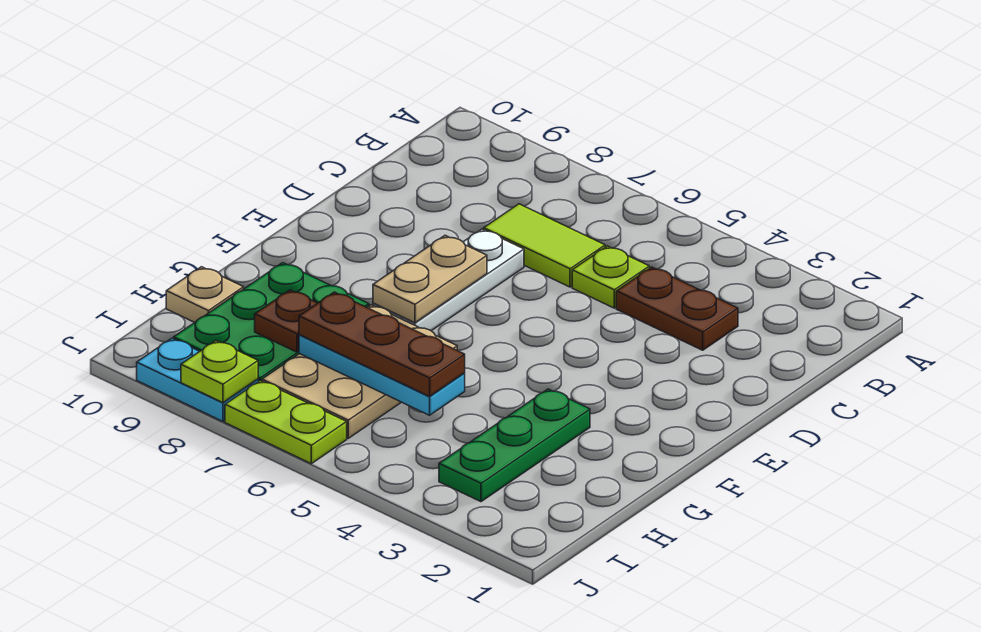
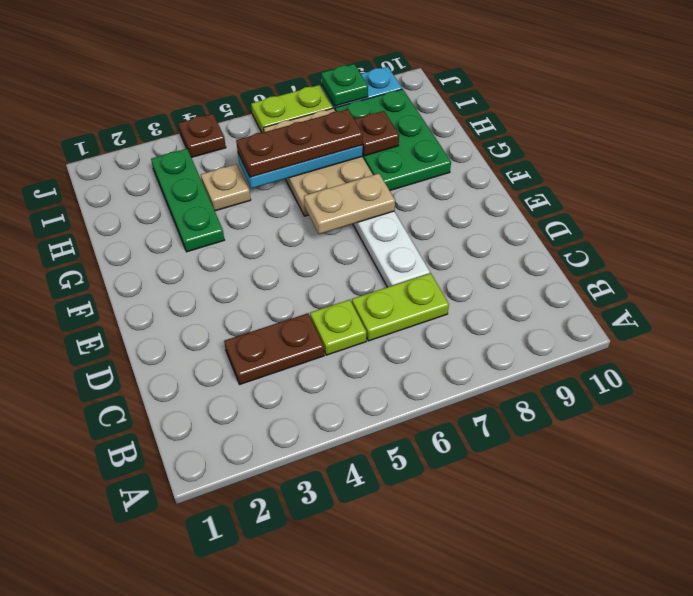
lime tile C6:C7 level 1 -> lime plate C6:C7 level 1
tan plate E7:F7 level 2 -> tan plate F6:F7 level 2
tan plate H10 level 1 -> tan plate H4 level 1
none -> brown plate J4 level 1
lime plate J8 level 2 -> green plate J8 level 2

